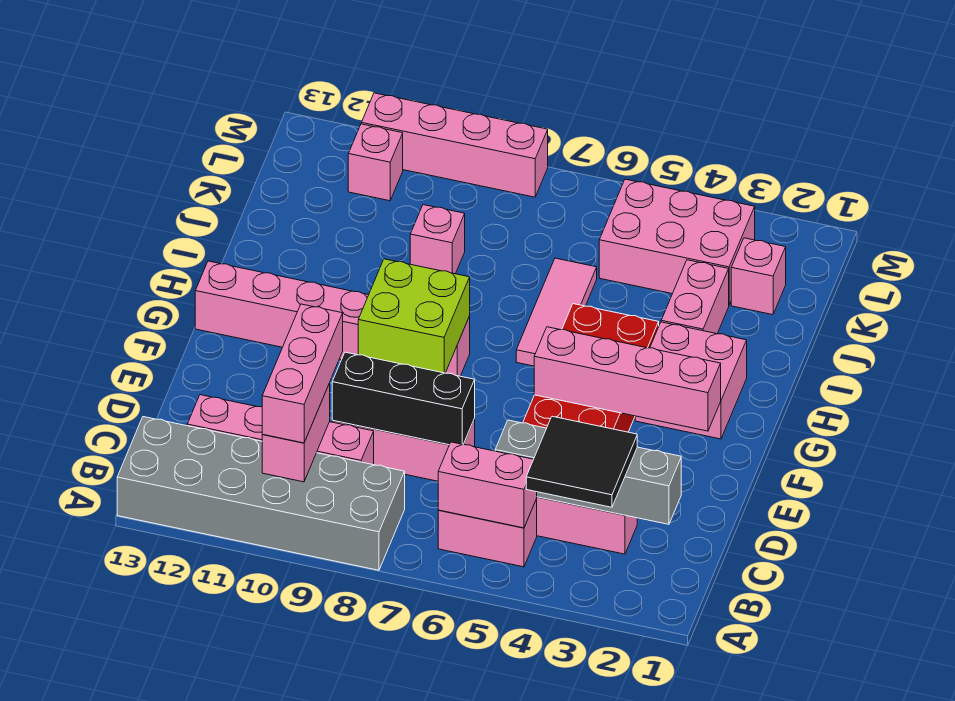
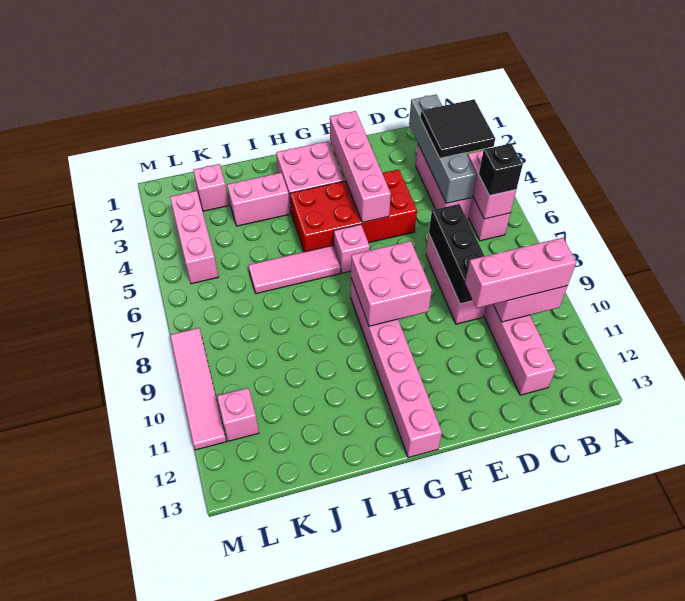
grey brick A8:B13 level 1 -> none
none -> black brick B6 level 3
lime brick F8:G9 level 2 -> pink brick F8:G9 level 2
pink brick J9 level 1 -> pink brick G6 level 1
pink brick K3:L5 level 1 -> pink brick L3:L5 level 1
pink brick M8:M11 level 1 -> pink tile M8:M11 level 1

